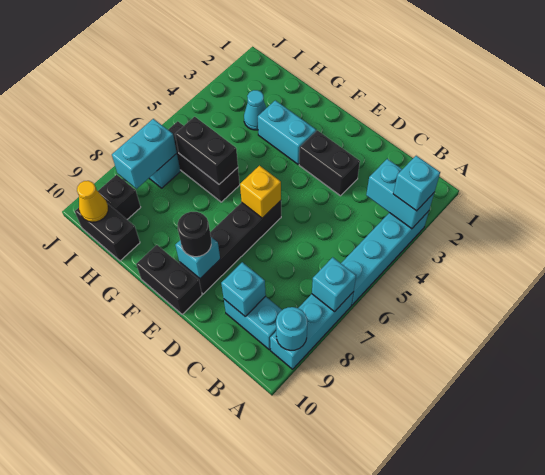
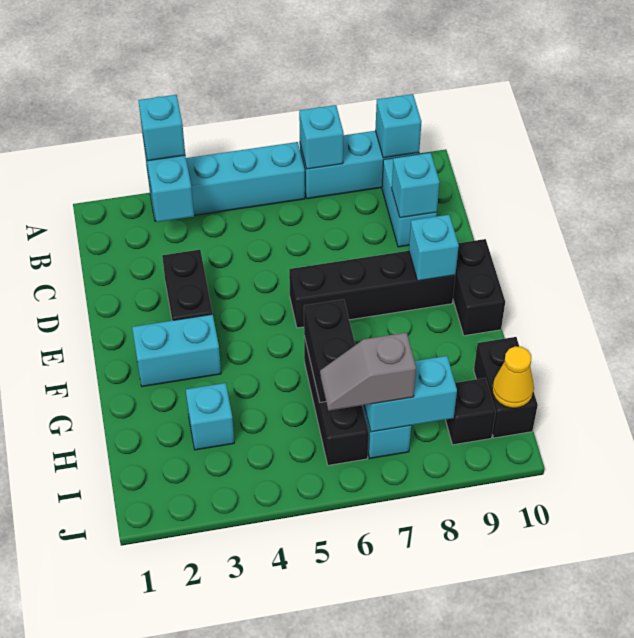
cyan round brick A9 level 2 -> cyan brick A9 level 2
yellow brick E6 level 2 -> none
black round brick E9 level 3 -> none
cyan brick F3:G3 level 1 -> cyan brick F2:F3 level 1
cyan cone H3 level 1 -> cyan brick H3 level 1
none -> grey slope I6:I7 level 3 top 7

